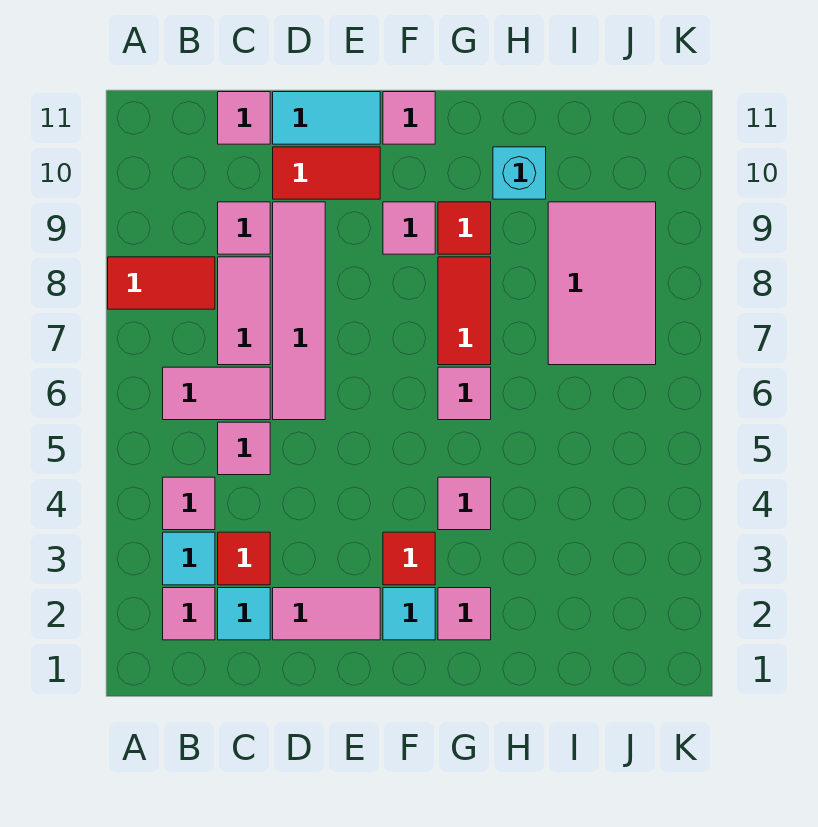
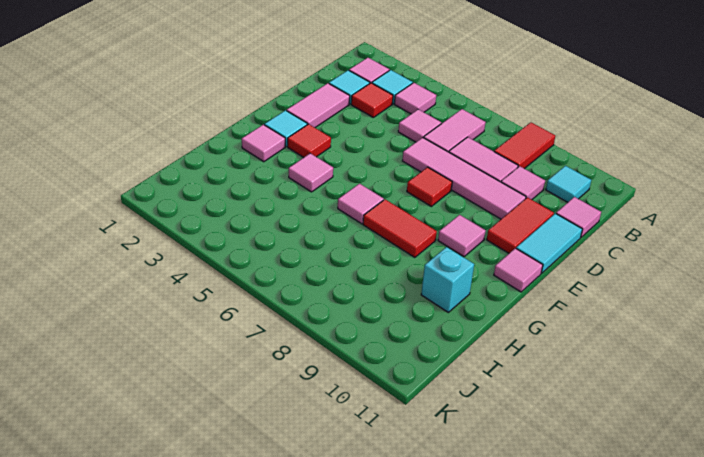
none -> cyan tile B10 level 1
red tile G9 level 1 -> red tile E7 level 1
pink tile I7:J9 level 1 -> none

